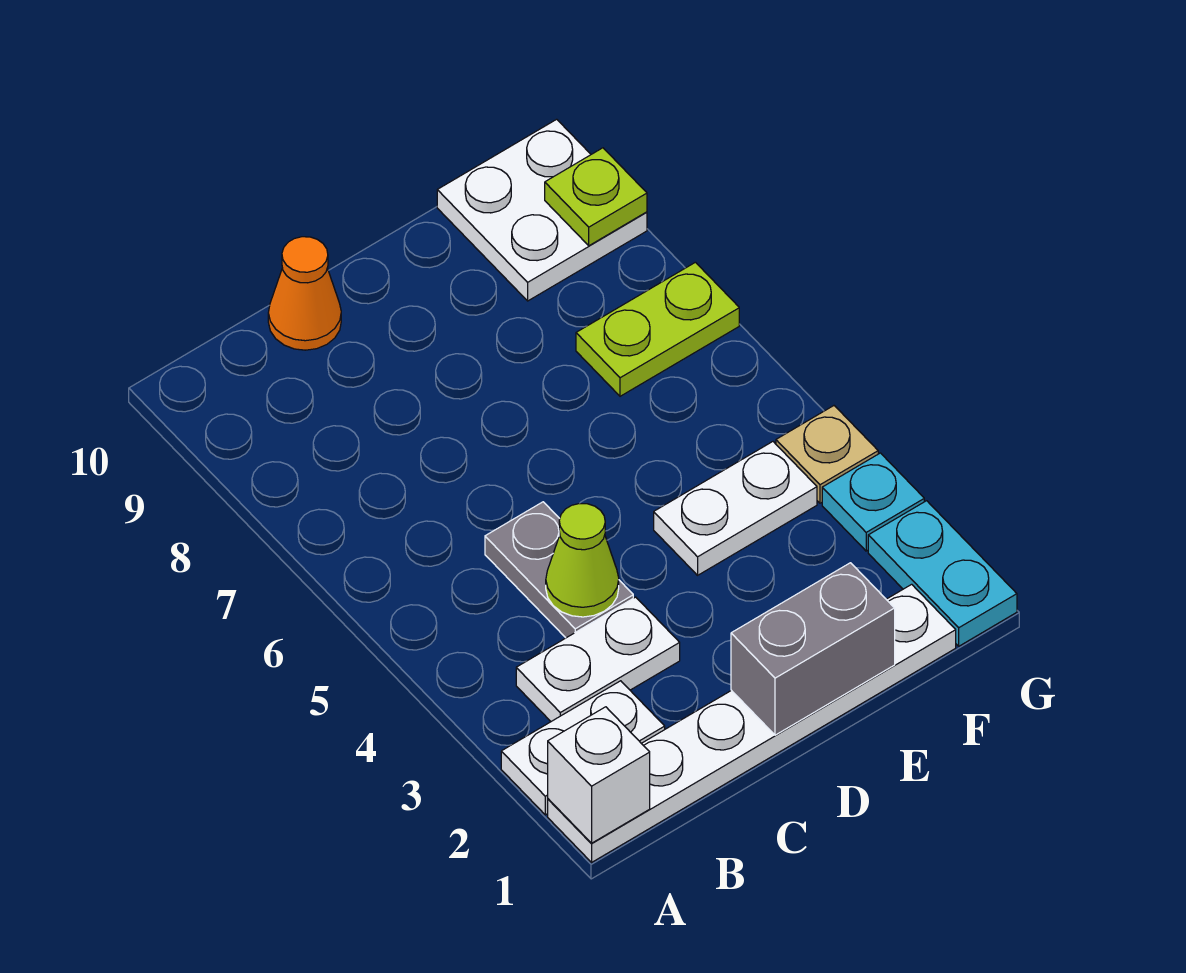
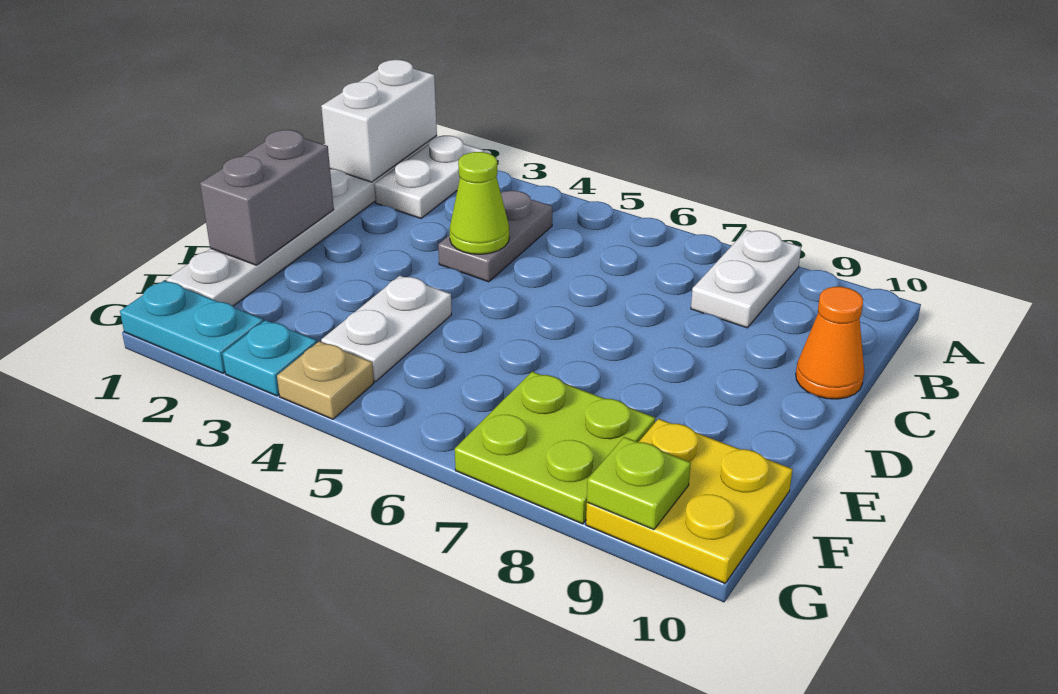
white brick A1 level 2 -> white brick A1:B1 level 2
white plate B3:C3 level 1 -> white plate A8:B8 level 1
grey plate C4:C5 level 1 -> grey plate B4:C4 level 1
lime plate F7:G7 level 1 -> lime plate F7:G8 level 1
white plate F9:G10 level 1 -> yellow plate F9:G10 level 1

